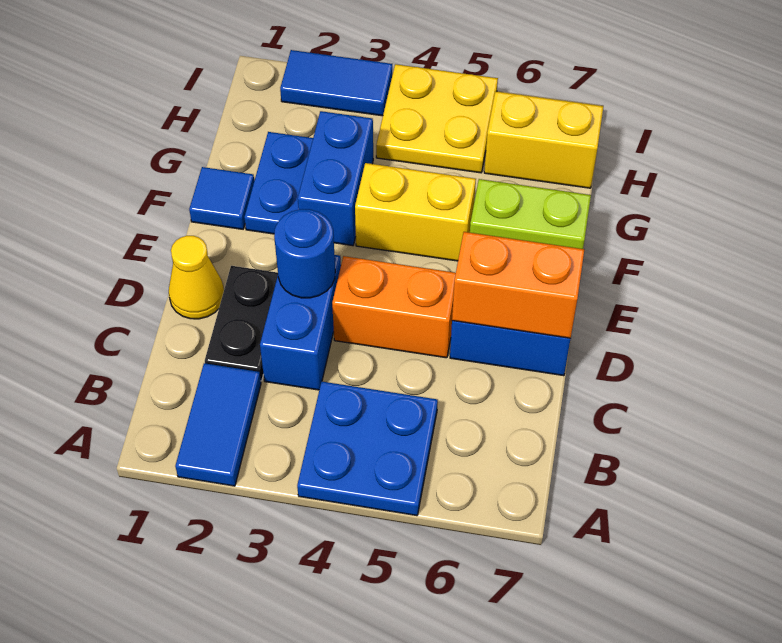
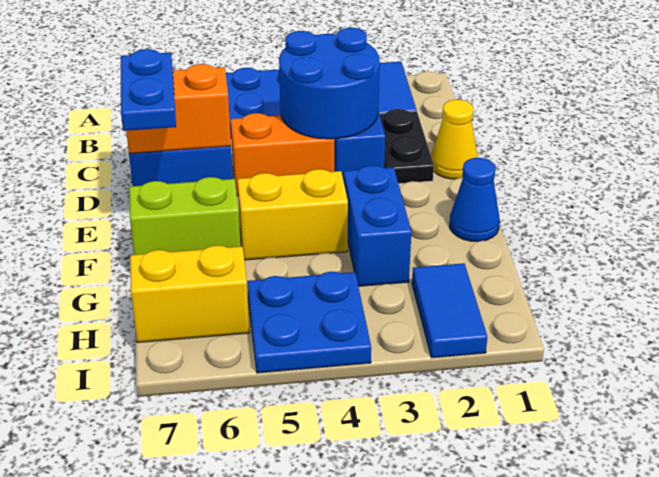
blue round brick D3 level 2 -> blue round brick C3:D4 level 2
blue tile F1 level 1 -> blue cone F1 level 1
blue plate F2:G2 level 1 -> blue plate D7:E7 level 3
yellow plate H4:I5 level 1 -> blue plate H4:I5 level 1
blue tile I2:I3 level 1 -> blue tile H2:I2 level 1

